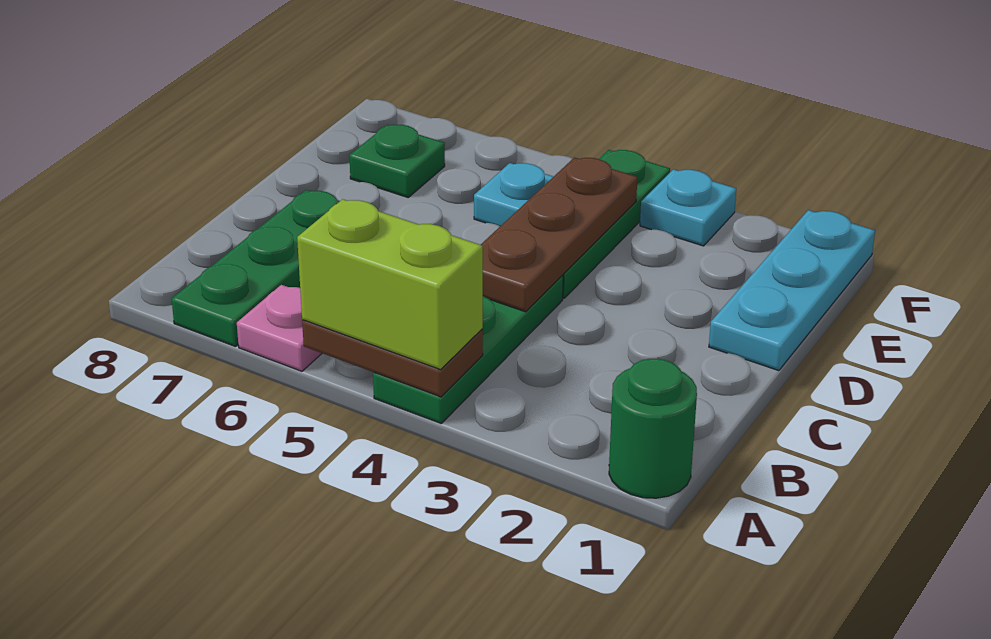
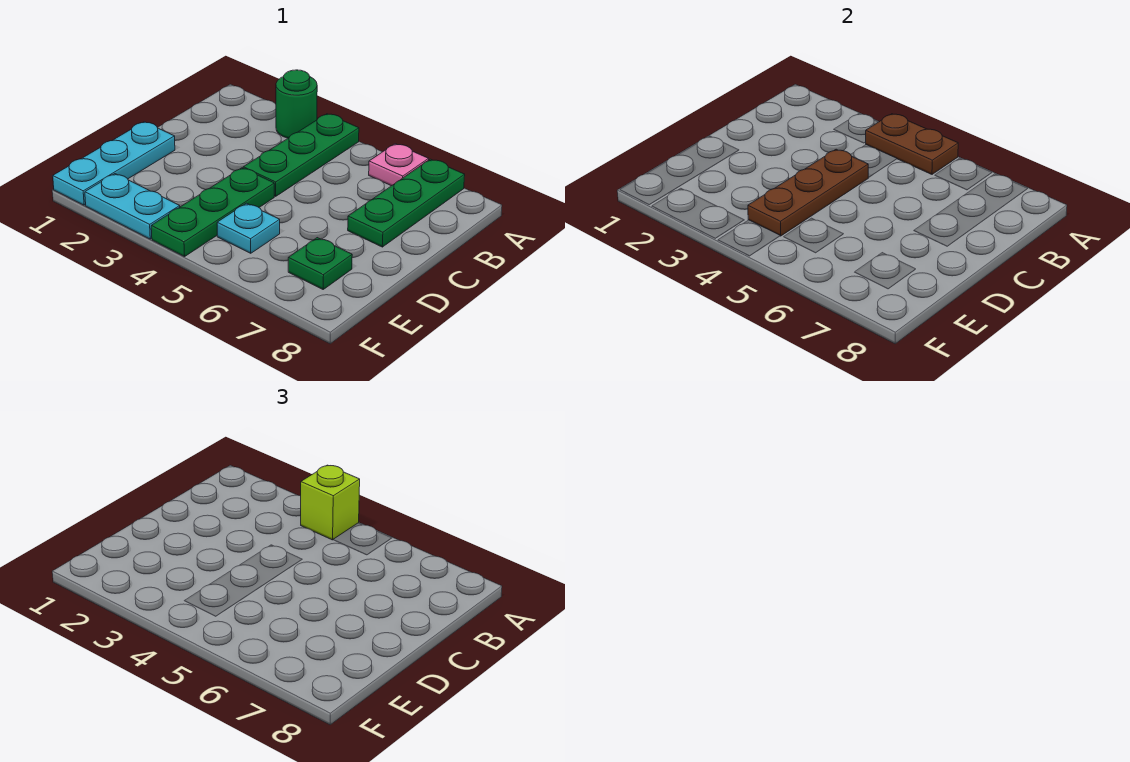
green round brick A1 level 1 -> green round brick A3 level 1
lime brick A4:A5 level 3 -> lime brick A4 level 3
cyan plate F3 level 1 -> cyan plate F2:F3 level 1

